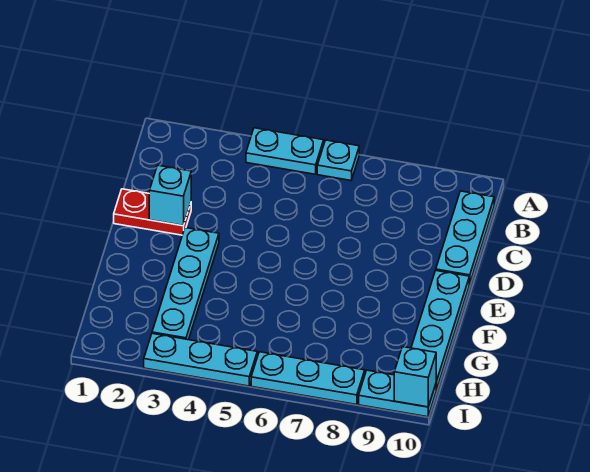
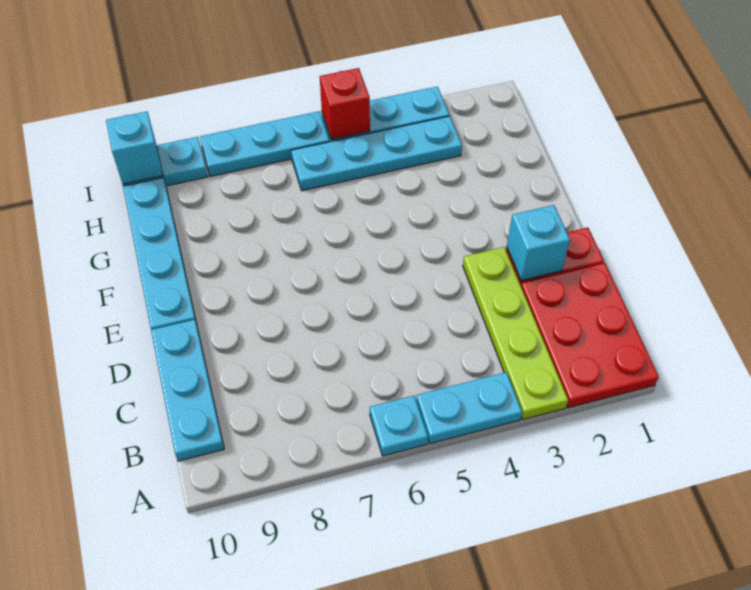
none -> red plate A1:C2 level 1
none -> lime plate A3:D3 level 1
cyan plate E3:H3 level 1 -> cyan plate H3:H6 level 1
none -> red brick I5 level 2

